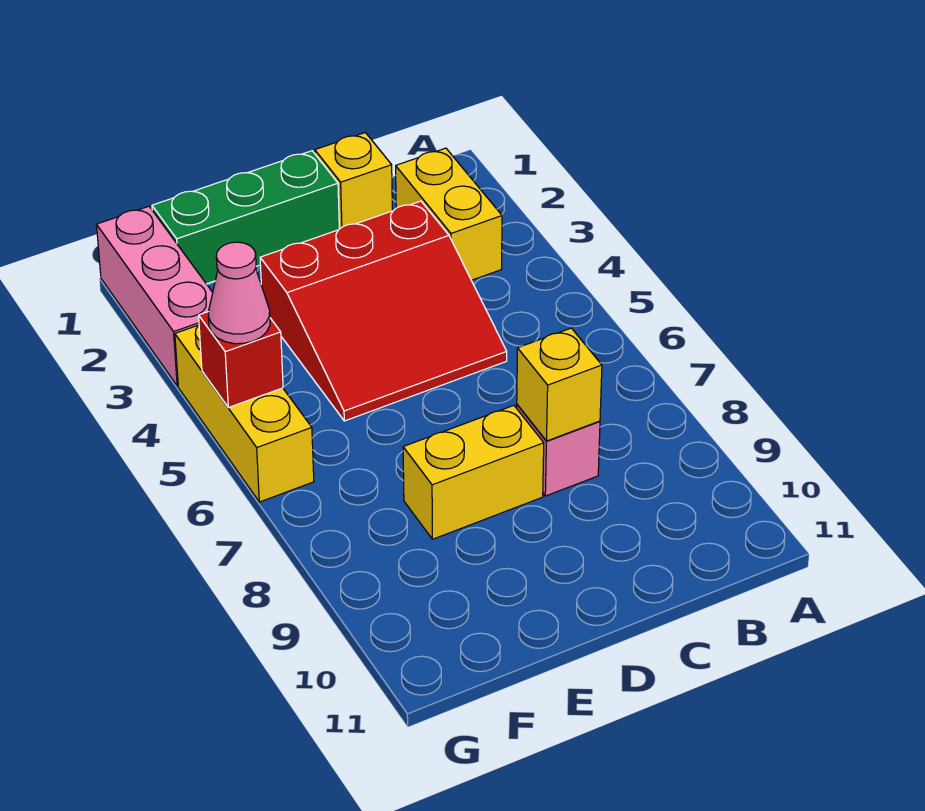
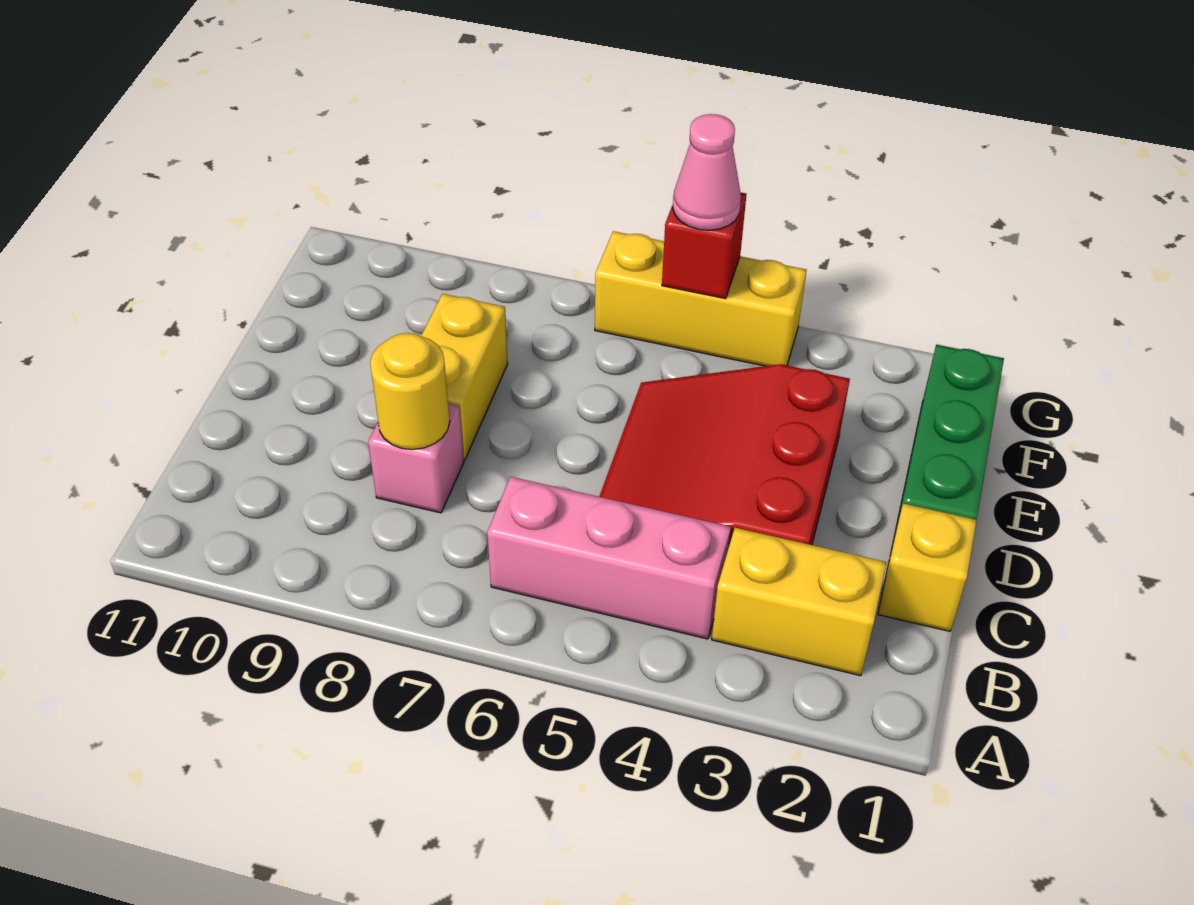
yellow brick C8 level 2 -> yellow round brick C8 level 2
pink brick G1:G3 level 1 -> pink brick B4:B6 level 1

